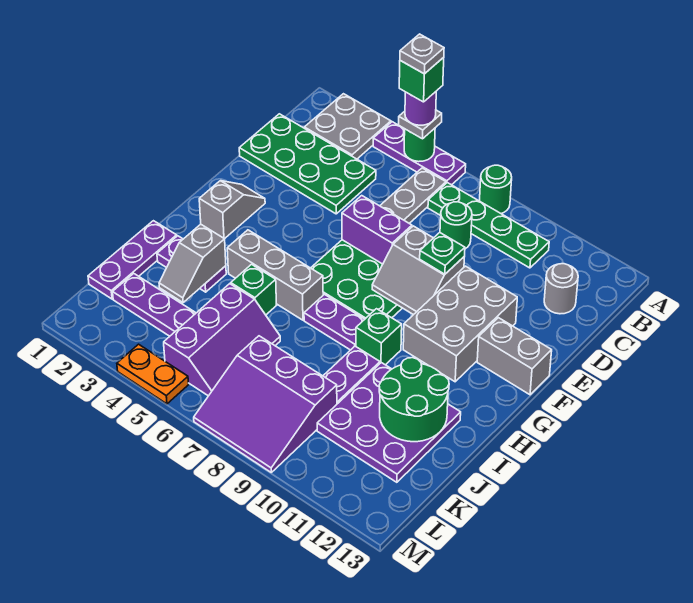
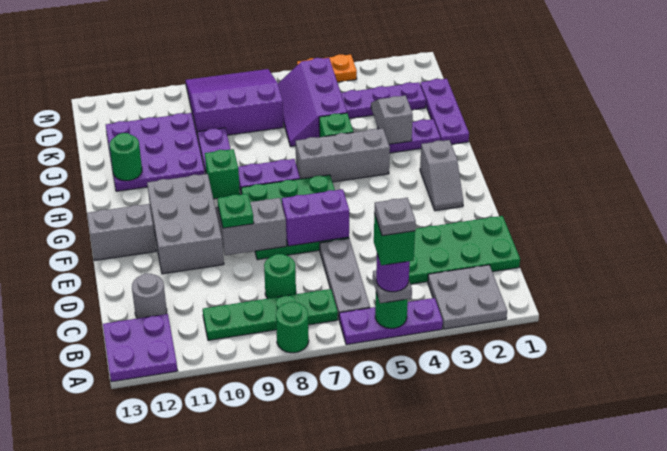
none -> purple plate A12:B13 level 1
green round brick I11:J12 level 2 -> green round brick I12 level 2

